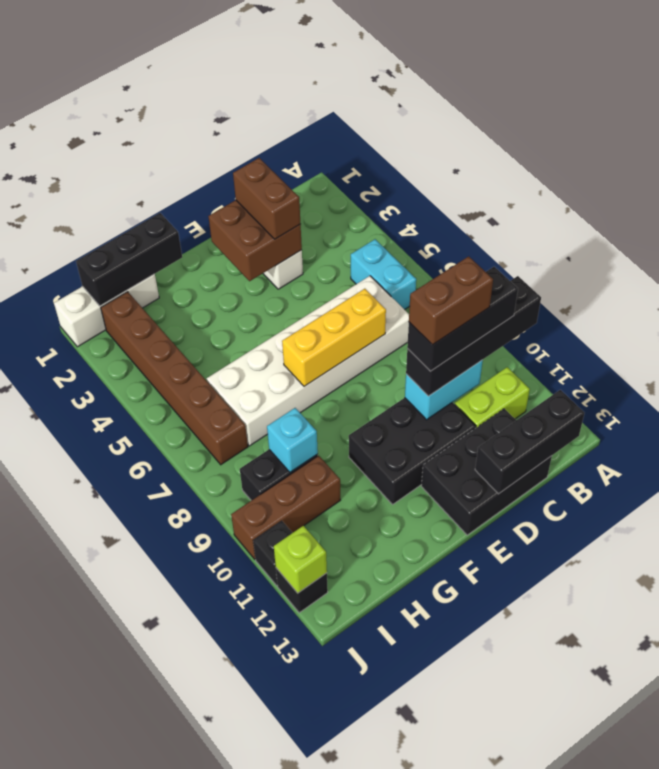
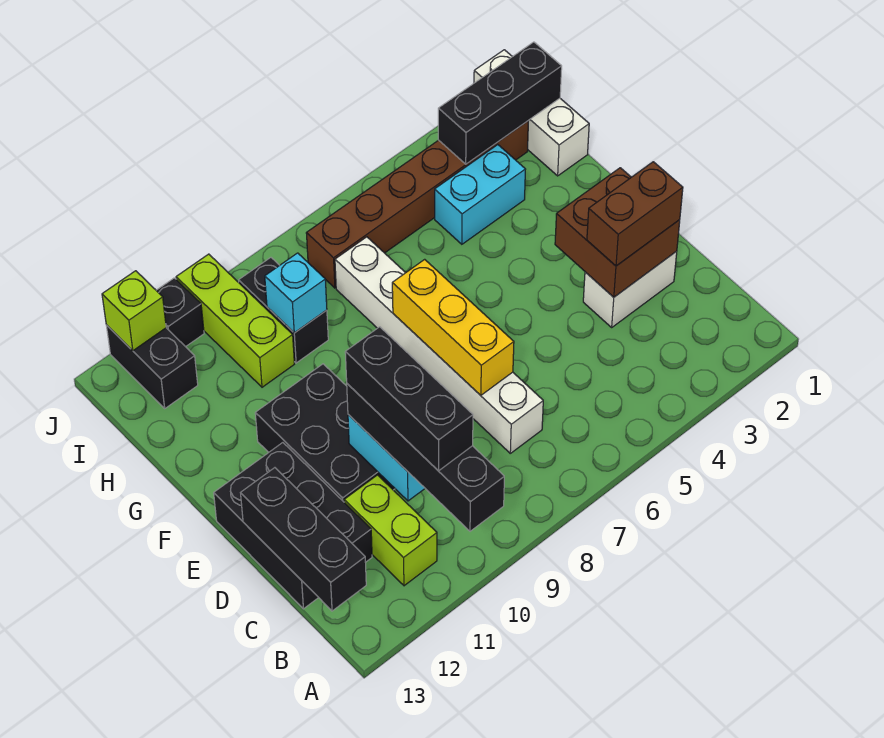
cyan brick B5:B6 level 1 -> cyan brick H3:H4 level 1
white brick C6:H7 level 1 -> white brick C7:H7 level 1
brown brick C10:D10 level 5 -> none
black brick G1:I1 level 2 -> black brick I1:I3 level 2
brown brick H10:J10 level 1 -> lime brick H10:J10 level 1
black brick J12 level 1 -> black brick I12:J12 level 1

